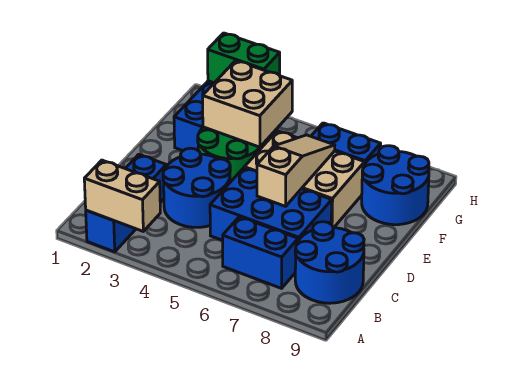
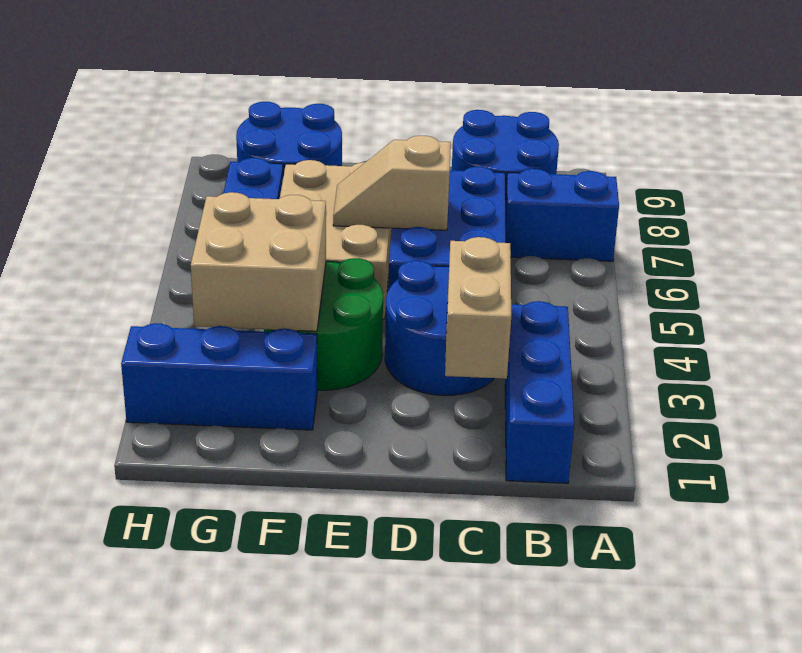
blue brick A2:C2 level 1 -> blue brick B1:B3 level 1
tan brick A2:A3 level 2 -> tan brick C2:C3 level 2
blue brick B6:B7 level 1 -> blue brick A7:B7 level 1
tan slope D6:F6 level 2 top D -> tan slope D6:E6 level 2 top D
green brick H2:H3 level 2 -> none

